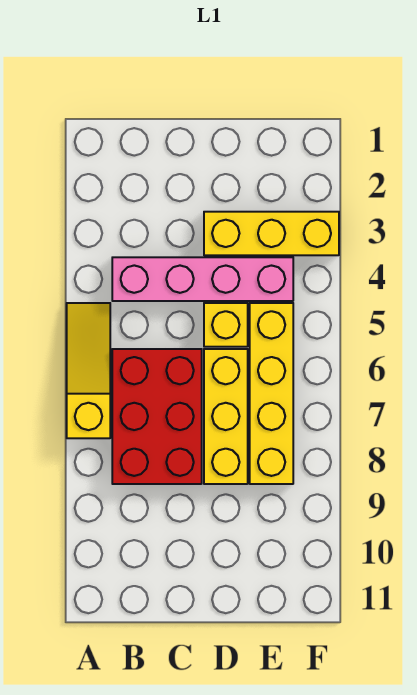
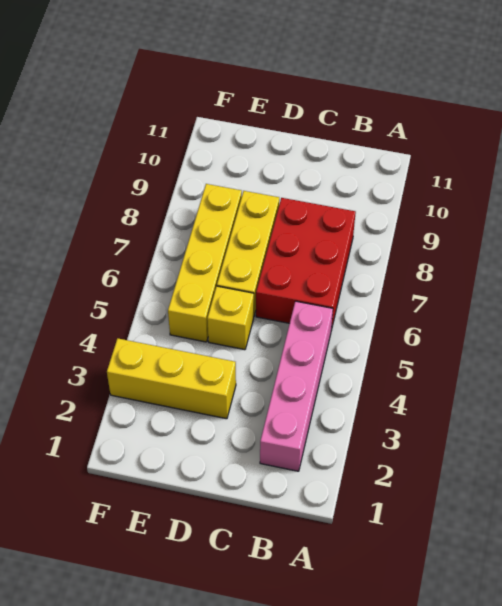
yellow slope A5:A7 level 1 top 7 -> none
pink brick B4:E4 level 1 -> pink brick B2:B5 level 1

